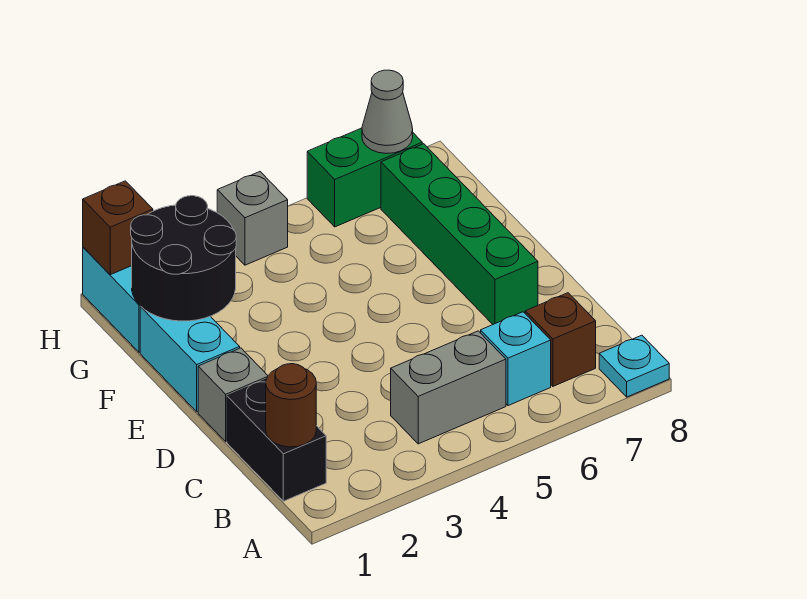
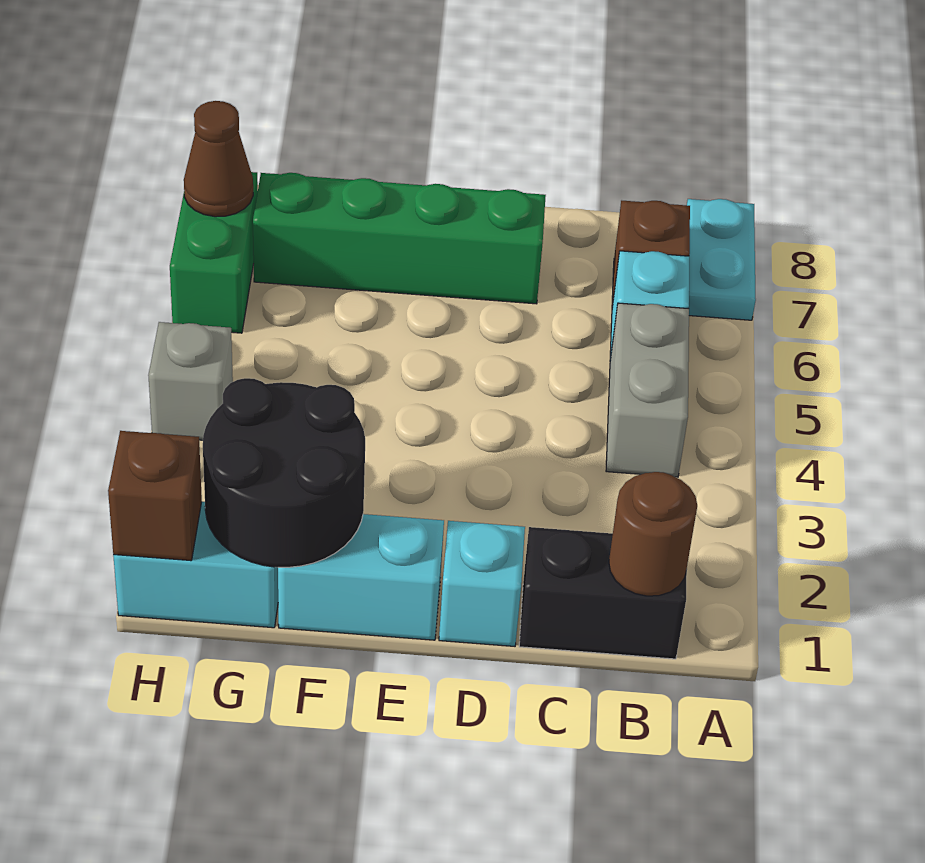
cyan plate A8 level 1 -> cyan plate A7:A8 level 1
grey brick D1 level 1 -> cyan brick D1 level 1
grey cone H7 level 2 -> brown cone H7 level 2

